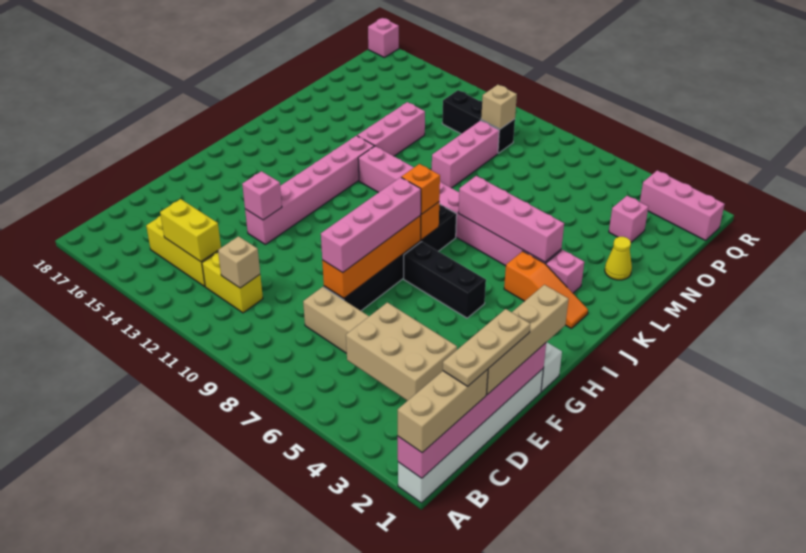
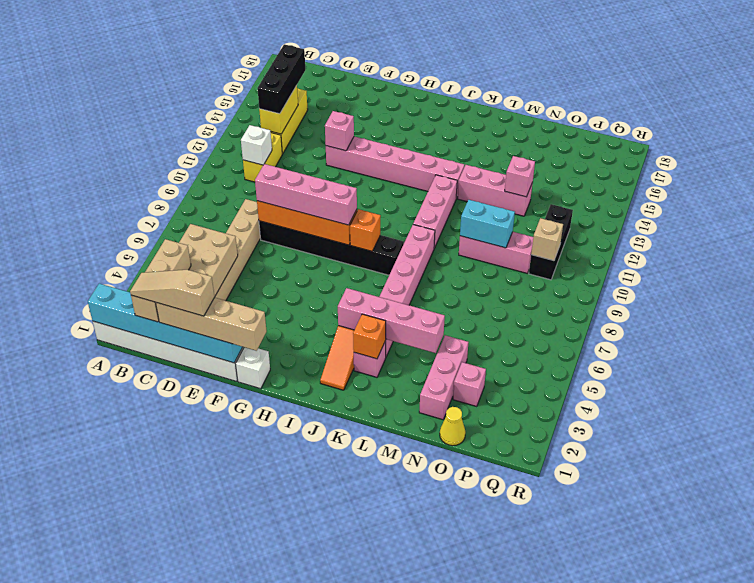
pink brick A1:F1 level 2 -> cyan brick A1:F1 level 2
tan brick A1:C1 level 3 -> tan brick C1:C3 level 3
tan plate C1:E1 level 4 -> tan slope C1:E1 level 4 top E
tan brick C11 level 2 -> white brick C11 level 2
black brick H5:H7 level 1 -> black brick C13:C15 level 3
orange brick I8 level 3 -> orange brick K3 level 2
pink brick K4:K7 level 2 -> pink brick J4:M4 level 2
yellow cone M2 level 1 -> yellow cone O1 level 1
none -> cyan brick M10:N10 level 2
pink brick Q1:Q3 level 1 -> pink brick N2:N4 level 1
pink brick R18 level 1 -> pink brick N13 level 2

